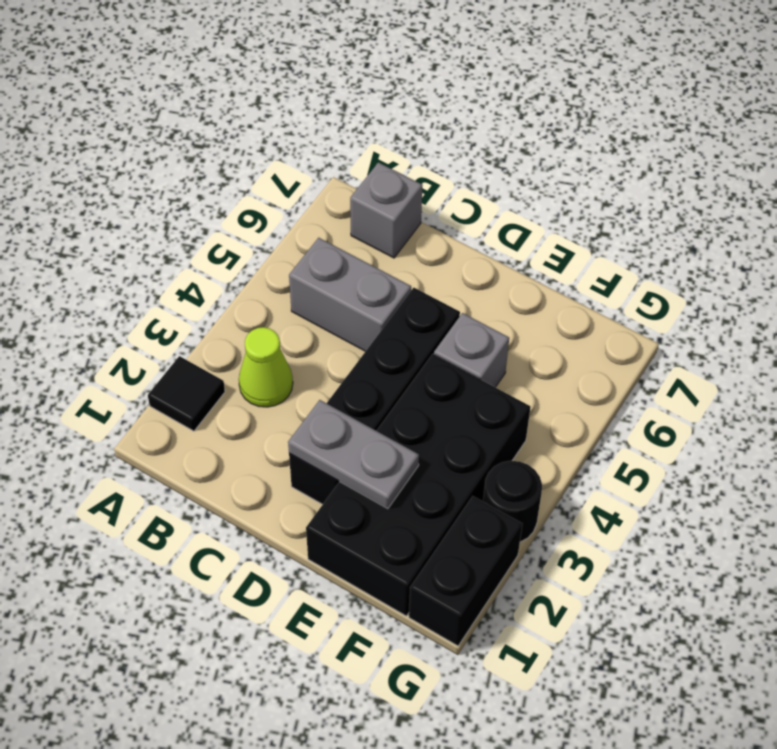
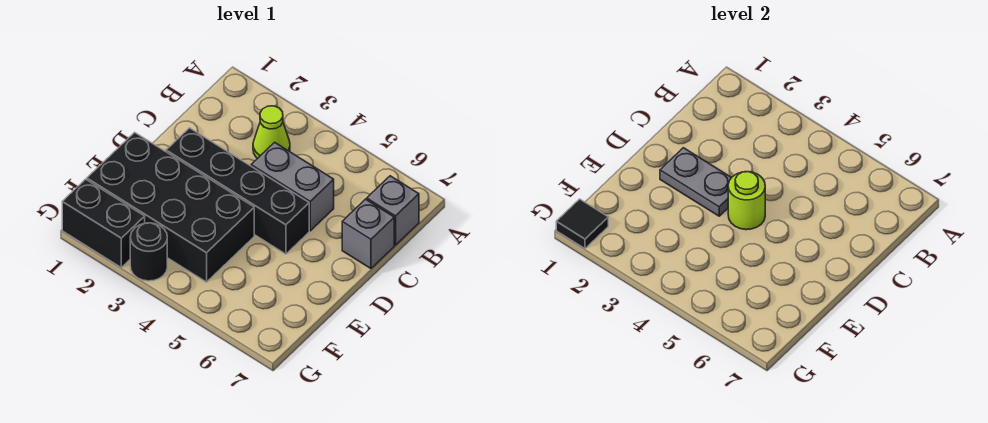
black tile A2 level 1 -> black tile G1 level 2
grey brick B5:C5 level 1 -> grey brick C4:C5 level 1
grey plate D2:E2 level 2 -> grey plate D2:D3 level 2
none -> lime round brick D4 level 2
grey brick E5 level 1 -> grey brick C7 level 1

